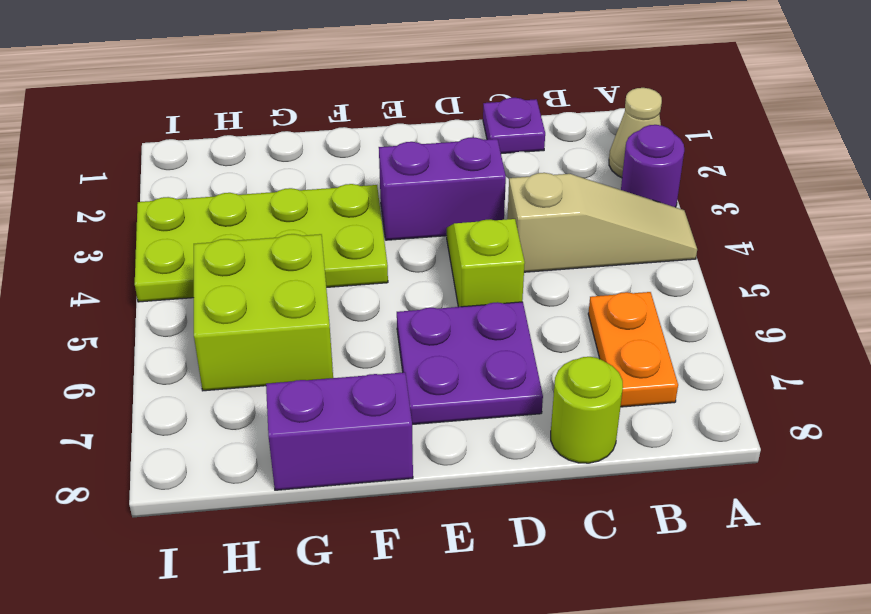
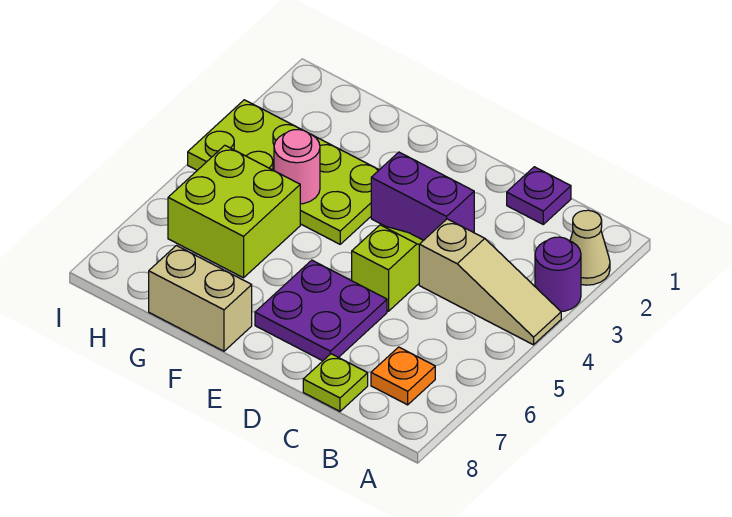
orange plate B6:B7 level 1 -> orange plate B7 level 1
lime round brick C8 level 1 -> lime plate C8 level 1
purple brick F8:G8 level 1 -> tan brick F8:G8 level 1
none -> pink round brick G4 level 2

